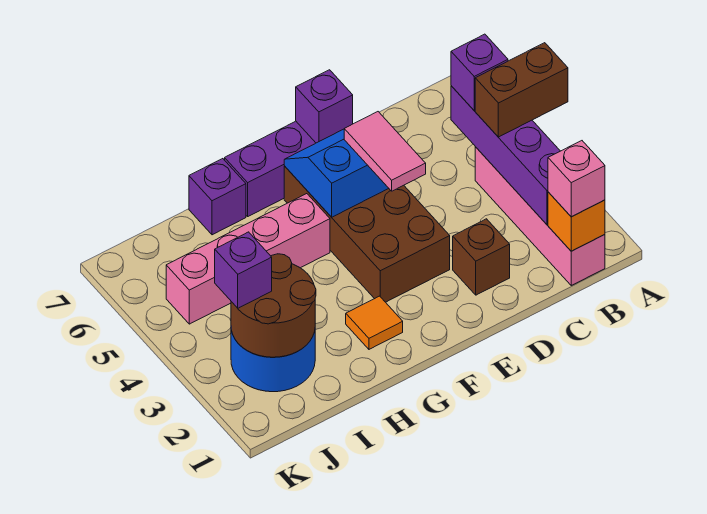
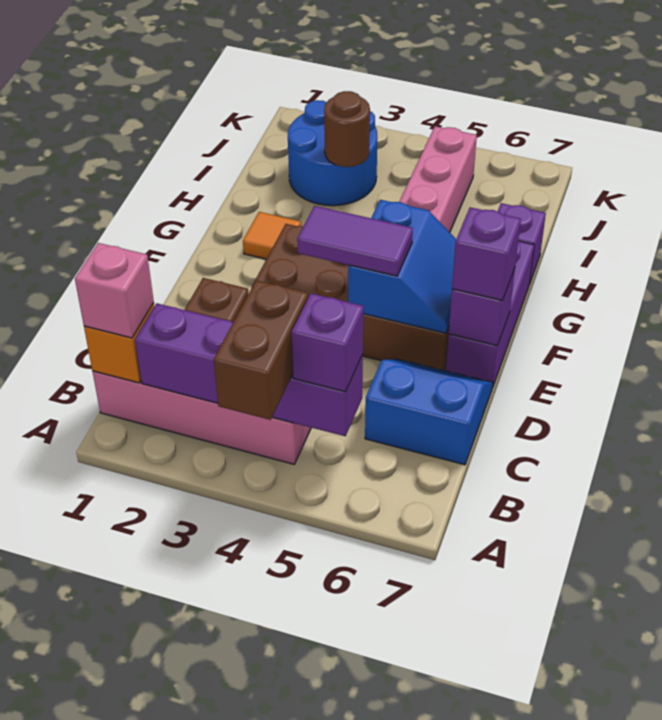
none -> blue slope C6:D7 level 1 top C
pink tile E4:E5 level 3 -> purple tile E4:E5 level 3
brown round brick I2:J3 level 2 -> brown round brick I3 level 2
purple brick J3 level 3 -> purple brick E7 level 3

